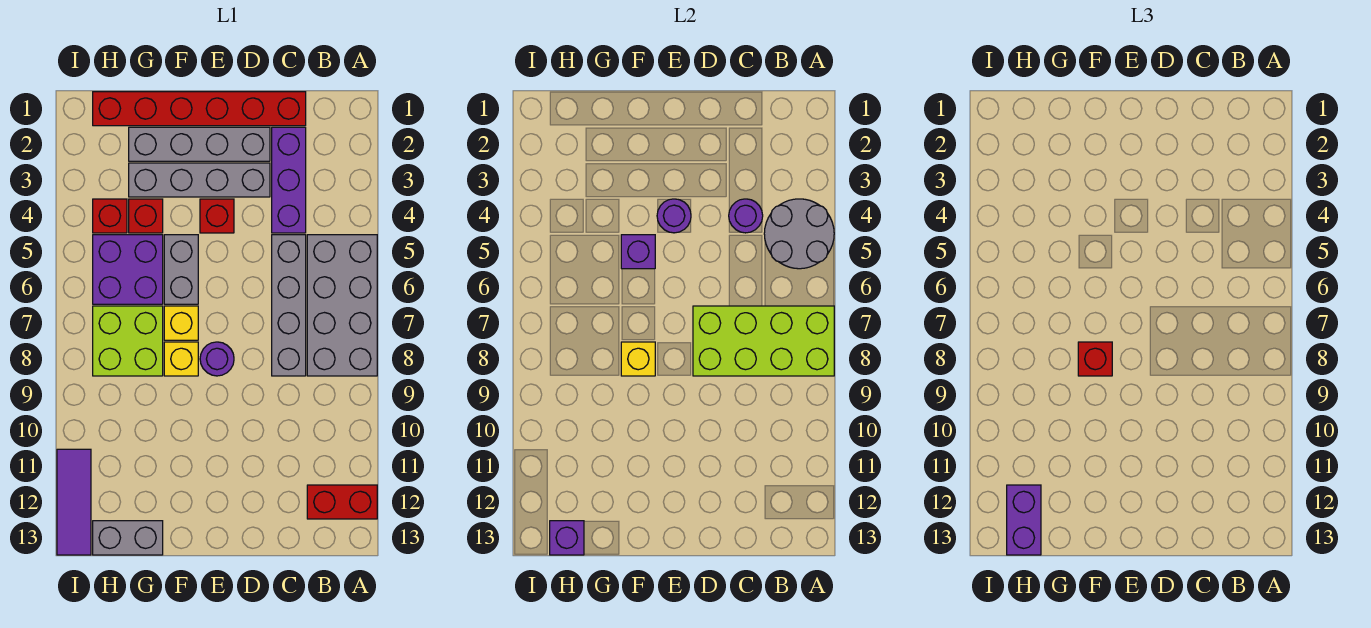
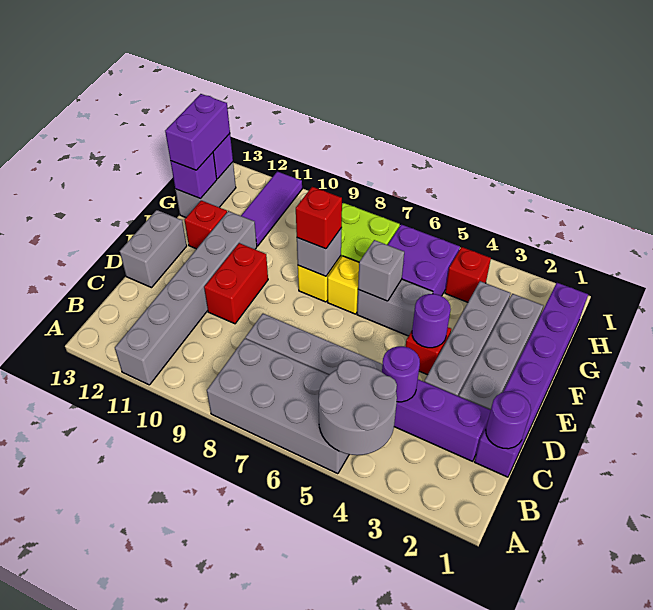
lime brick A7:D8 level 2 -> none
none -> grey brick A11:F11 level 1
red brick A12:B12 level 1 -> red brick D10:E10 level 1
red brick C1:H1 level 1 -> purple brick C1:H1 level 1
none -> grey brick D13:E13 level 1
purple round brick E8 level 1 -> purple round brick C1 level 2
purple brick F5 level 2 -> purple brick G13 level 2
none -> grey brick F6 level 2
yellow brick F8 level 2 -> grey brick F8 level 2
red brick G4 level 1 -> red brick F12 level 1
purple brick H12:H13 level 3 -> purple brick G13:H13 level 3
purple tile I11:I13 level 1 -> purple tile G11:I11 level 1

